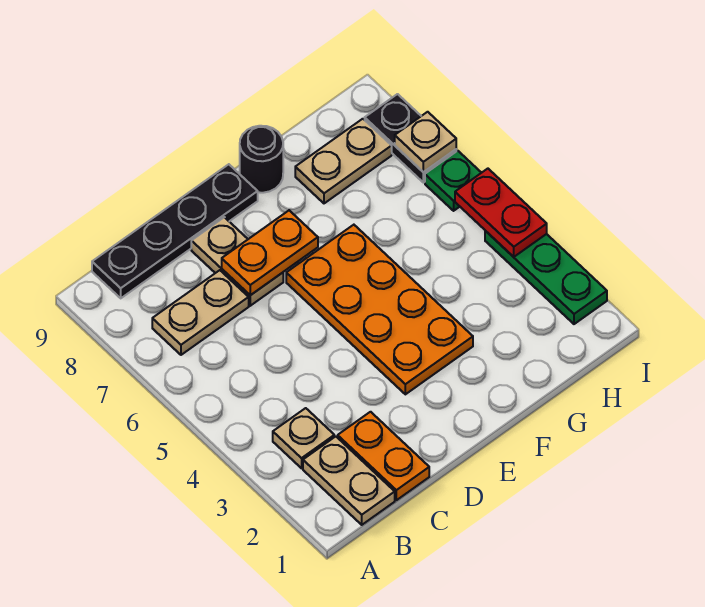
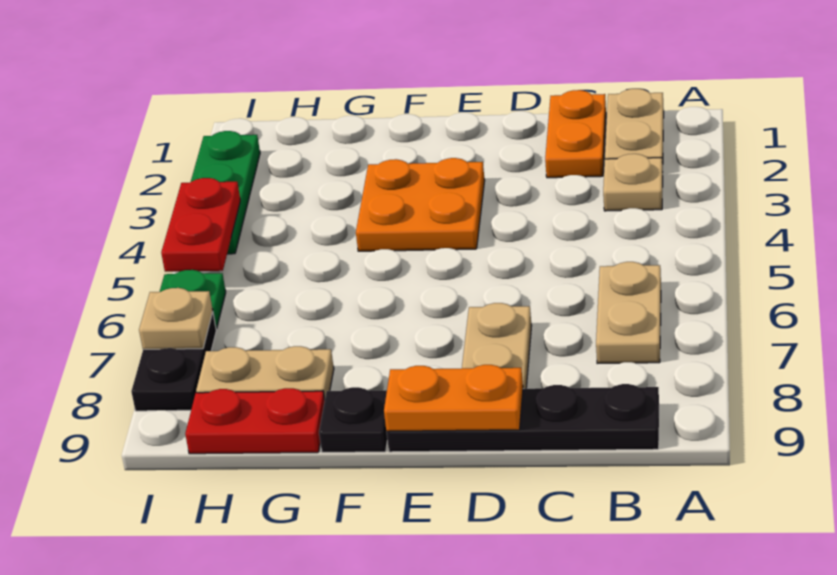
tan plate B7:C7 level 1 -> tan plate B6:B7 level 1
orange plate D7:E7 level 2 -> orange plate D9:E9 level 2
orange plate E3:F6 level 1 -> orange plate E3:F4 level 1
black round brick F9 level 1 -> black plate F9 level 1
none -> red plate G9:H9 level 1

